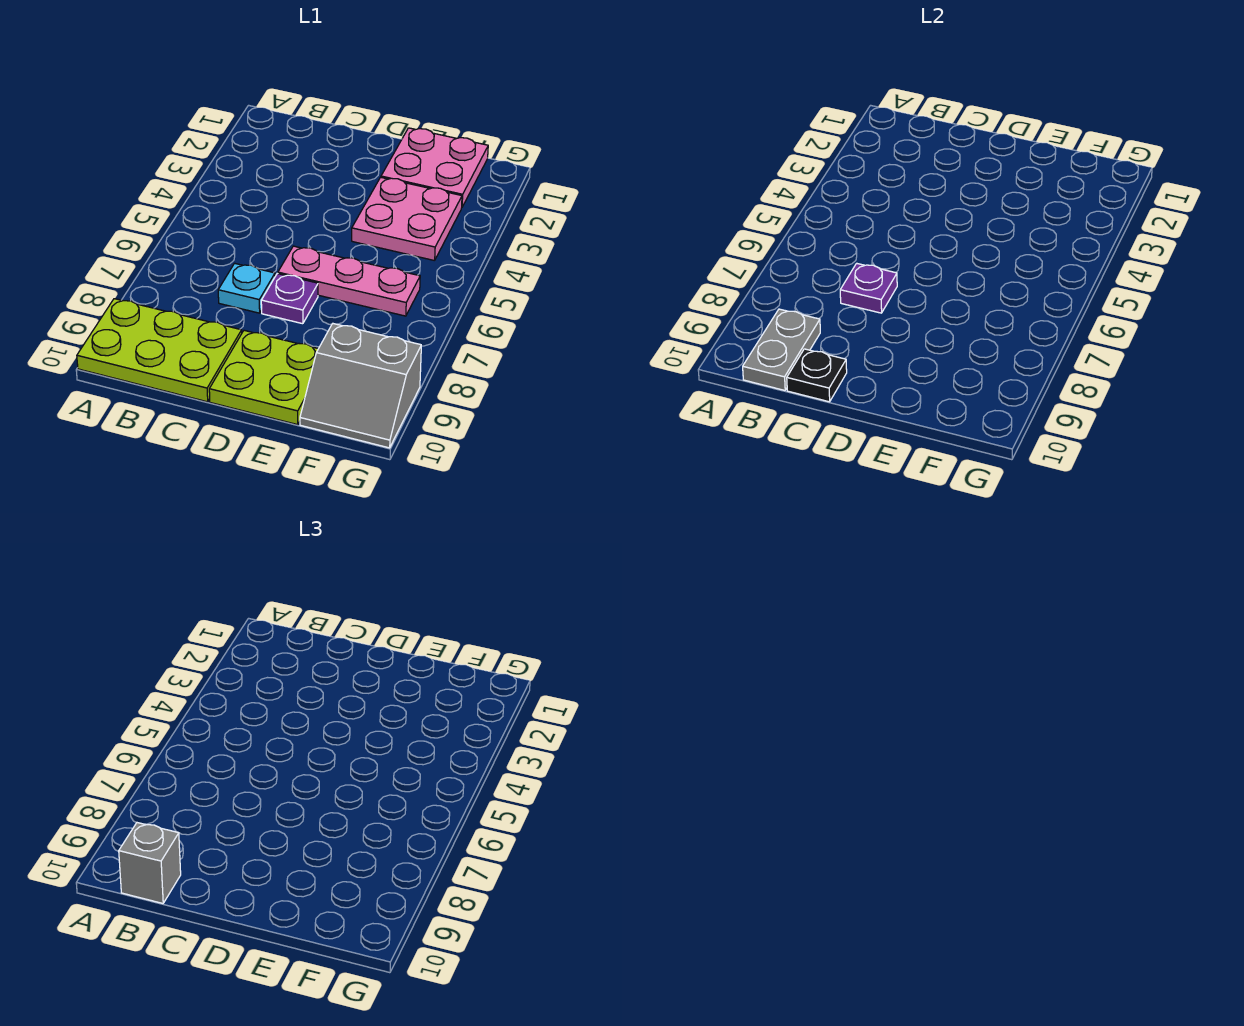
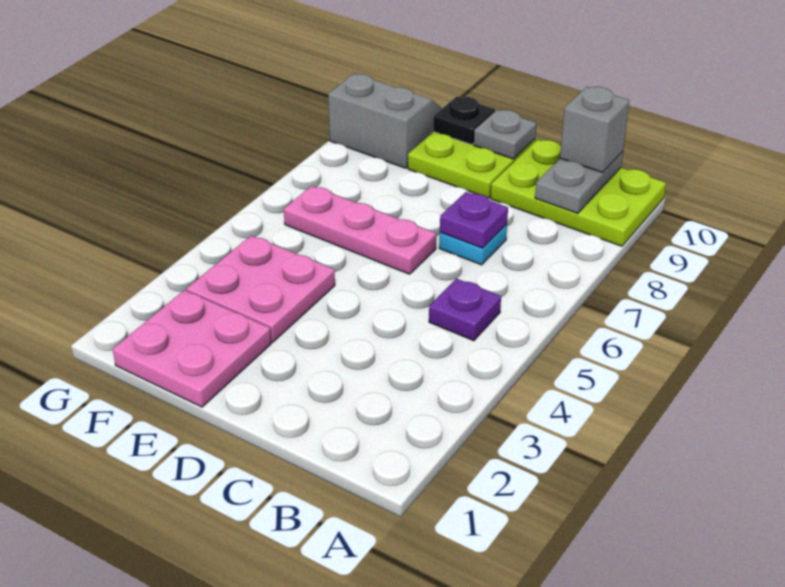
black plate C10 level 2 -> black plate E10 level 2
purple plate D7 level 1 -> purple plate B5 level 1
none -> grey plate D10 level 2

